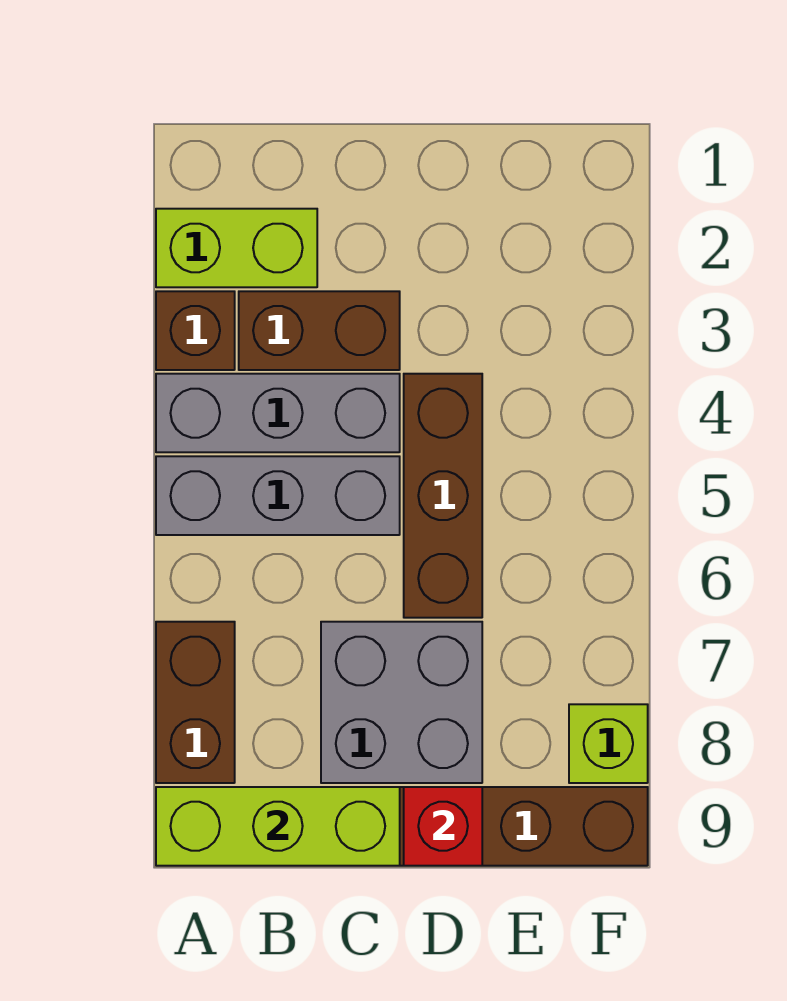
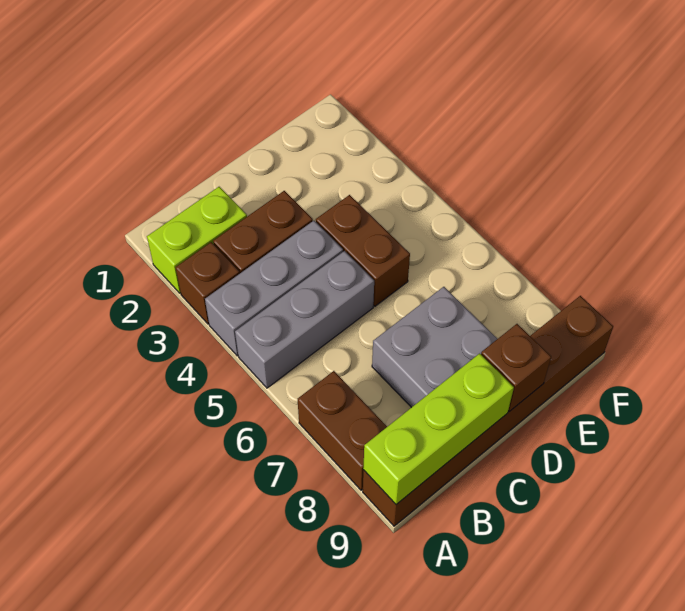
brown brick D4:D6 level 1 -> brown brick D4:D5 level 1
red brick D9 level 2 -> brown brick D9 level 2
lime brick F8 level 1 -> none

